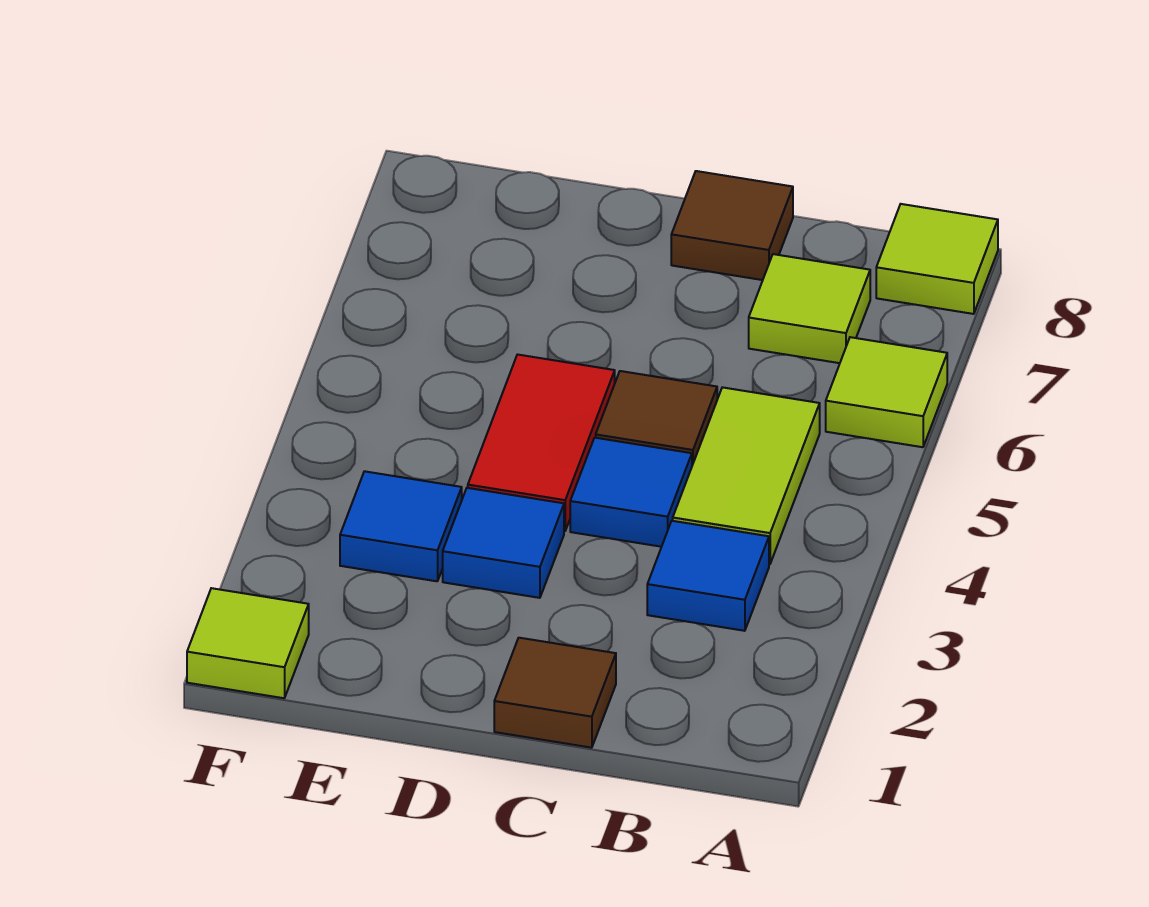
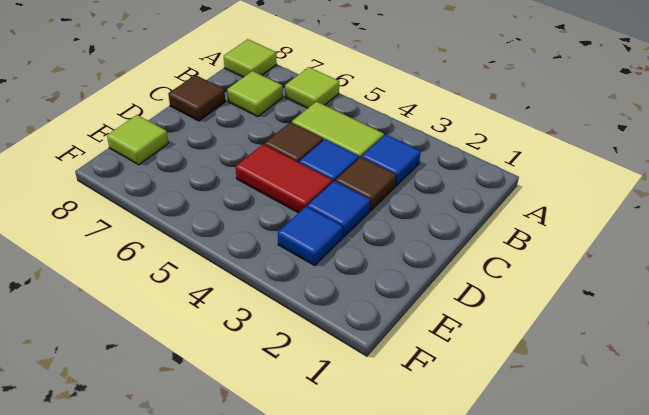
brown tile C1 level 1 -> brown tile C3 level 1
lime tile F1 level 1 -> lime tile E8 level 1

